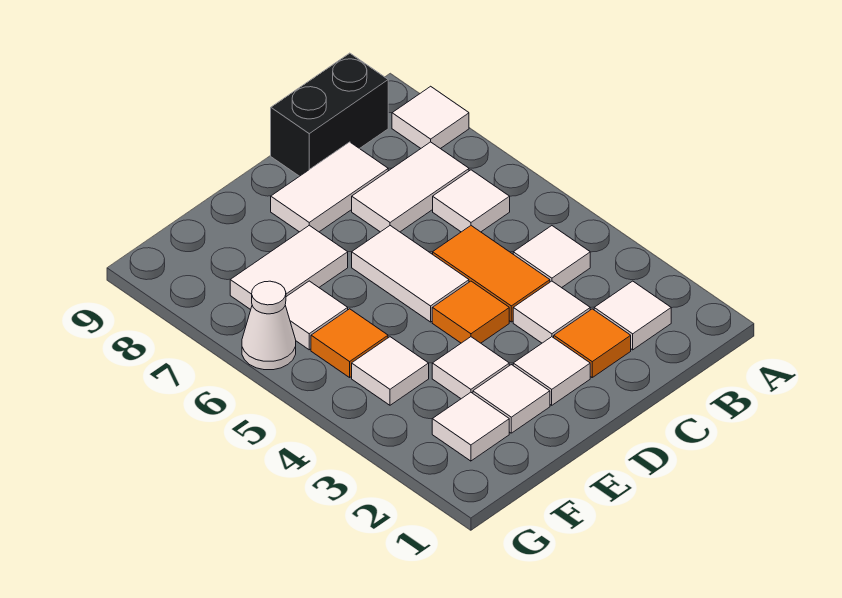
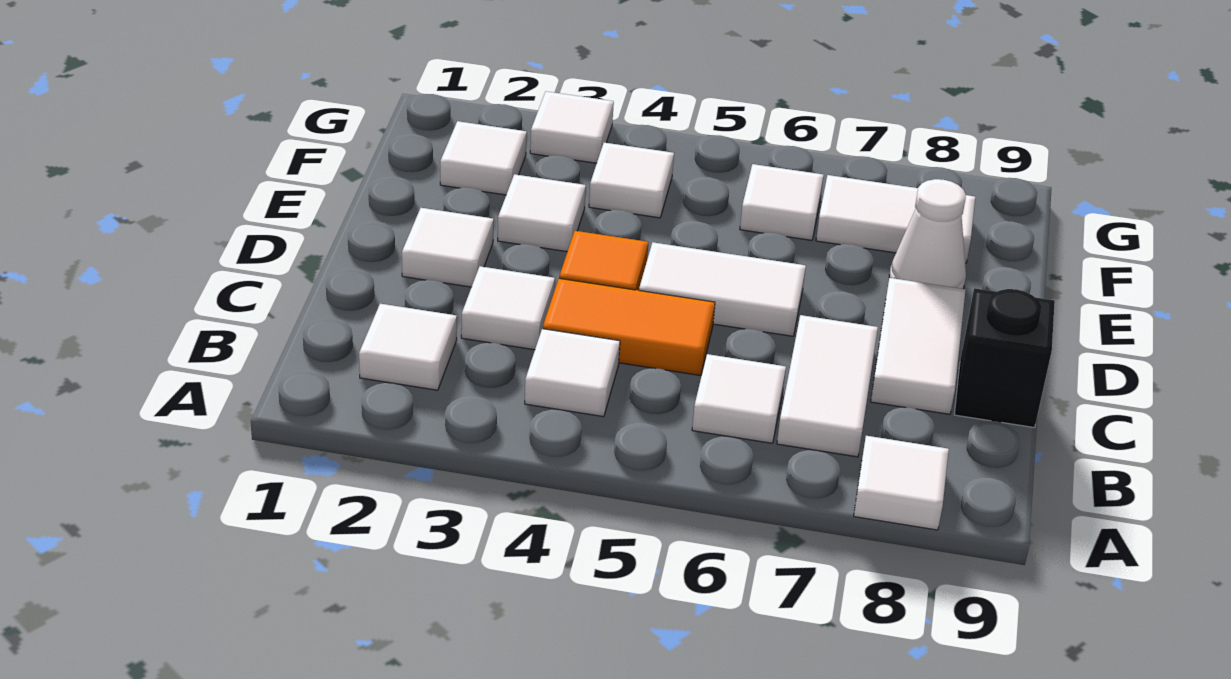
black brick B9:C9 level 1 -> black brick C9 level 1
orange tile C2 level 1 -> none
white tile E2 level 1 -> white tile G3 level 1
white tile E7:F7 level 1 -> white tile F7:F8 level 1
orange tile F5 level 1 -> none
white cone G6 level 1 -> white cone E8 level 1

